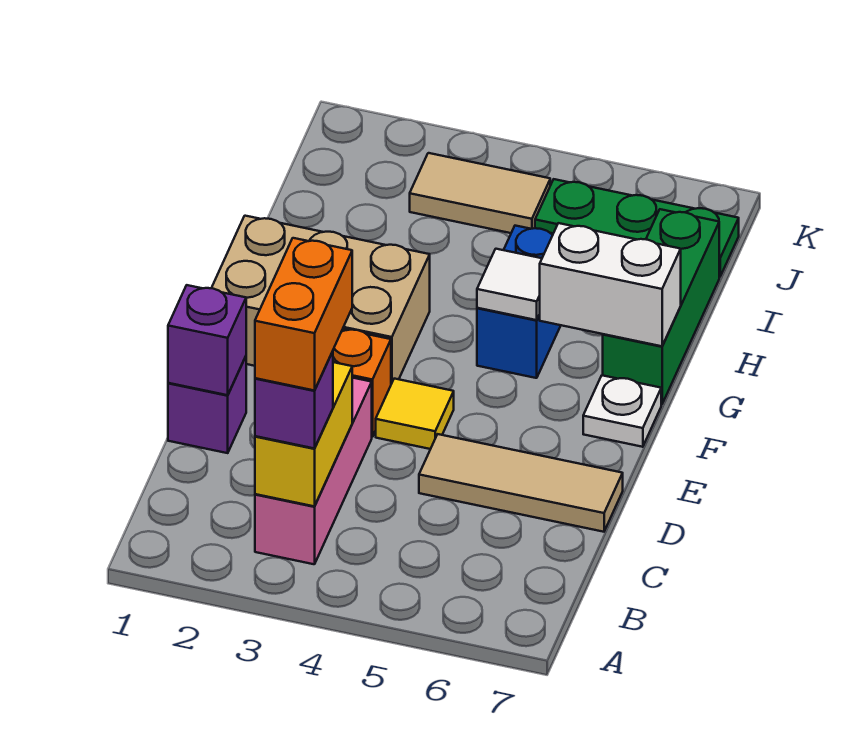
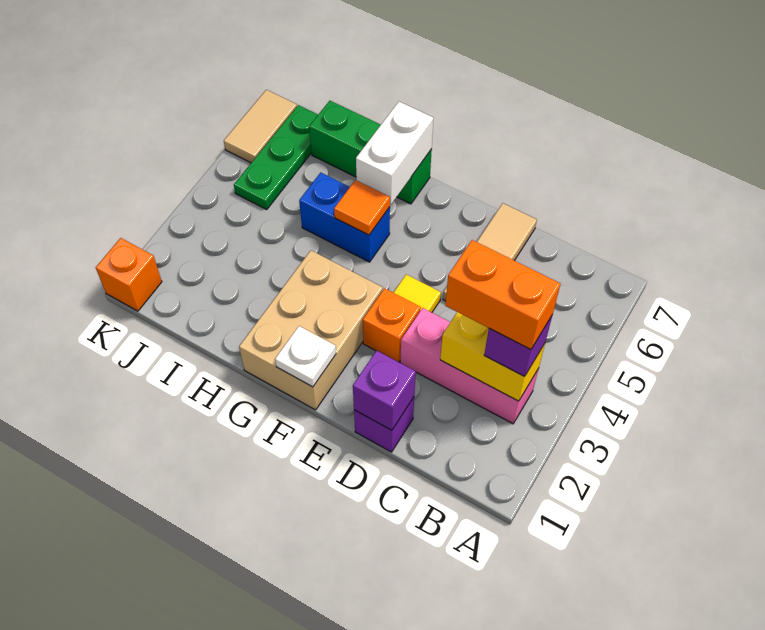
white plate F7 level 1 -> white plate F1 level 2
white tile G5 level 2 -> orange tile G5 level 2
tan tile J3:J4 level 1 -> tan tile K6:K7 level 1
none -> orange brick K1 level 1

